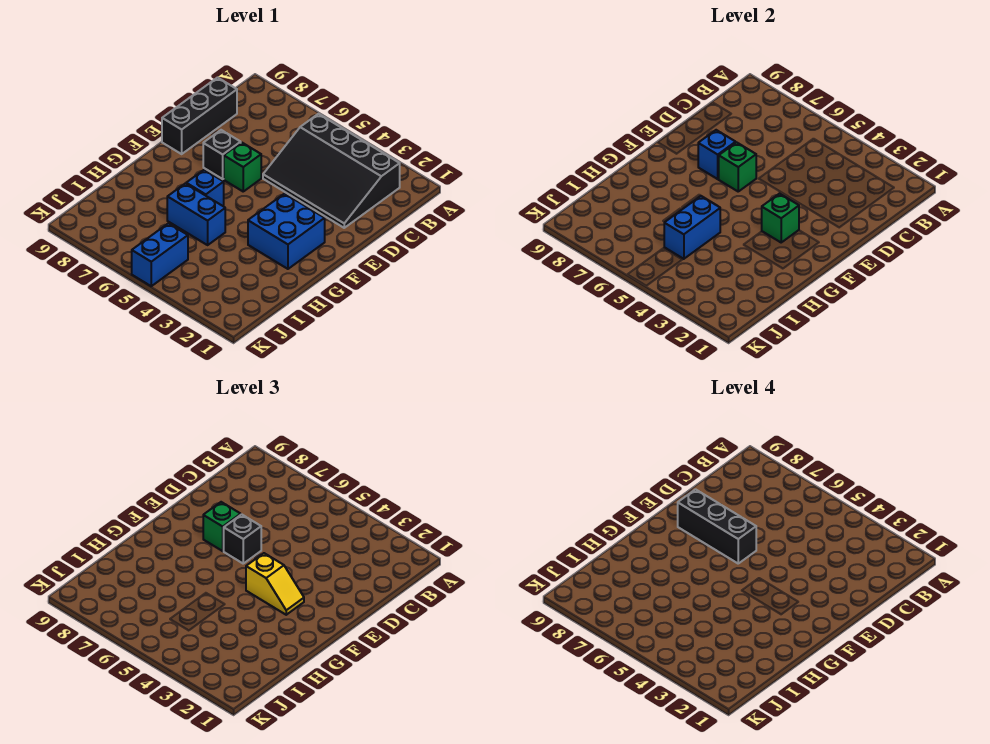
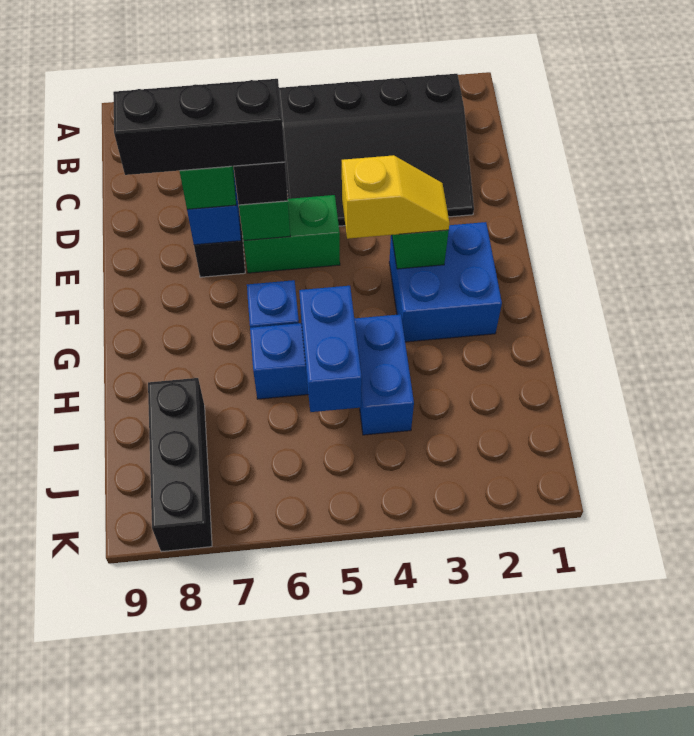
black brick C9:E9 level 1 -> black brick I8:K8 level 1
green brick E6 level 1 -> green brick E5:E6 level 1
blue brick J5:K5 level 1 -> blue brick H4:I4 level 1

